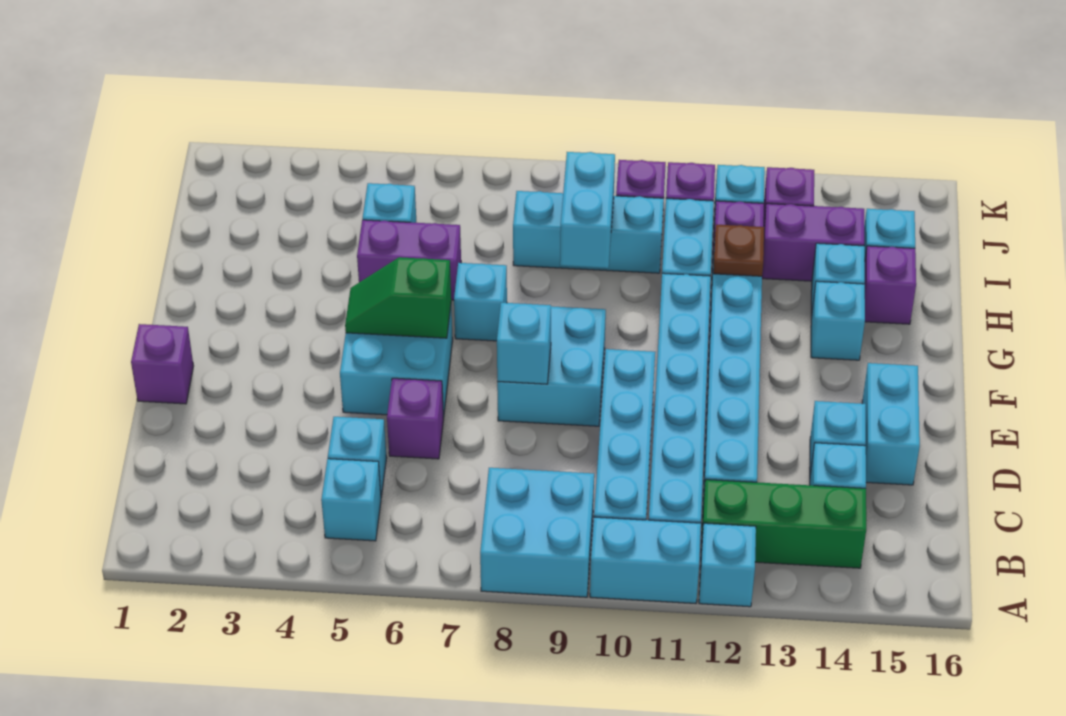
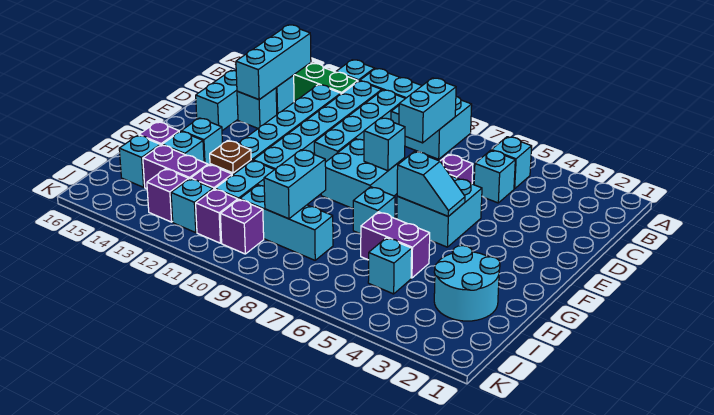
none -> cyan brick B8:C8 level 2
none -> cyan brick B14:D14 level 2
purple brick E1 level 1 -> none
green slope F5:F6 level 2 top 6 -> cyan slope F5:F6 level 2 top 6
none -> cyan round brick H2:I3 level 1

